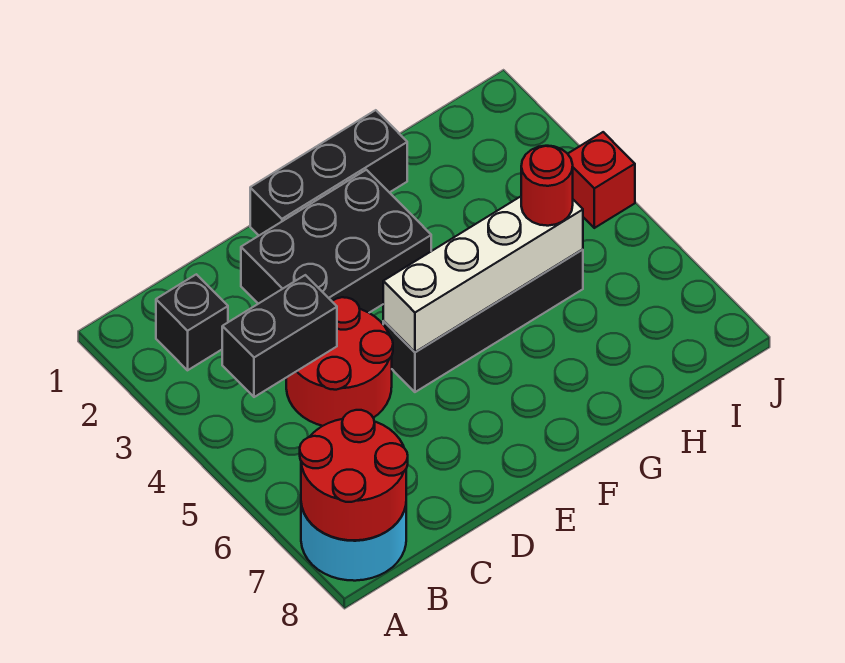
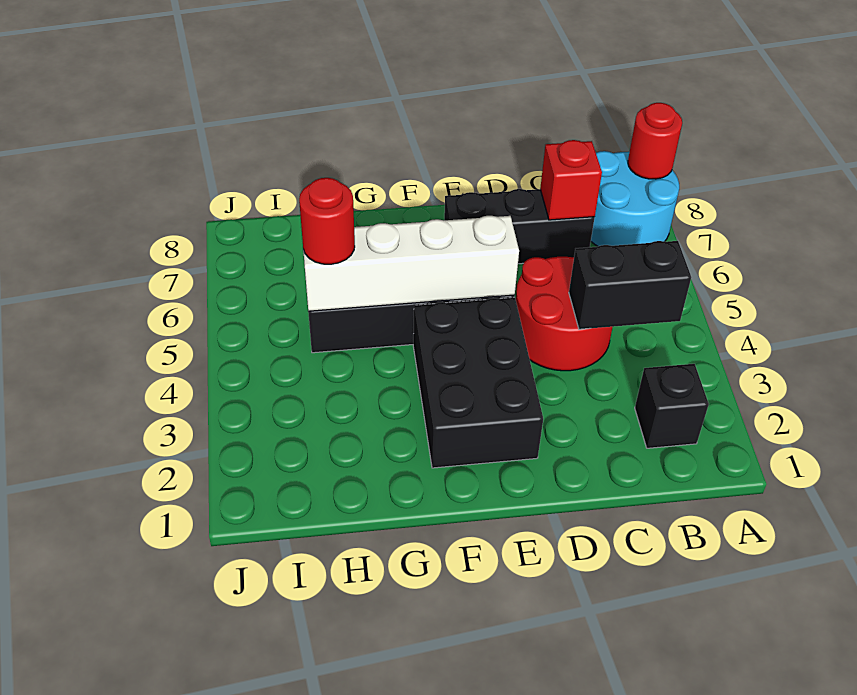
red round brick A7:B8 level 2 -> red round brick A8 level 2
black brick D2:F3 level 1 -> black brick E2:F4 level 1
black brick E1:G1 level 1 -> black brick C7:E7 level 1
red brick J4 level 1 -> red brick C7 level 2

